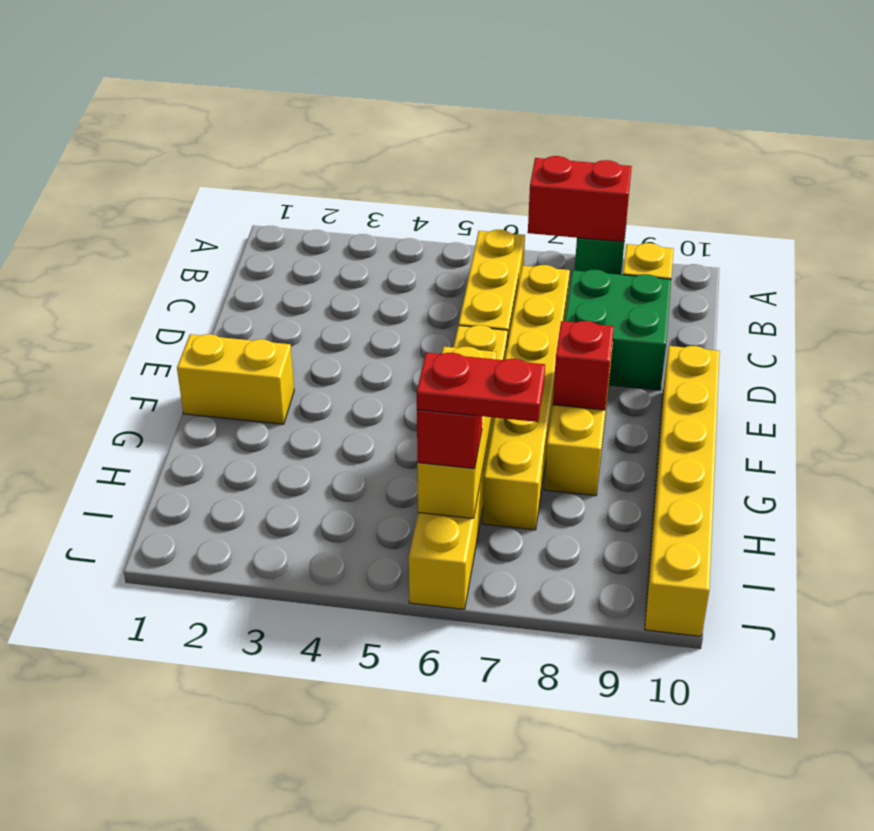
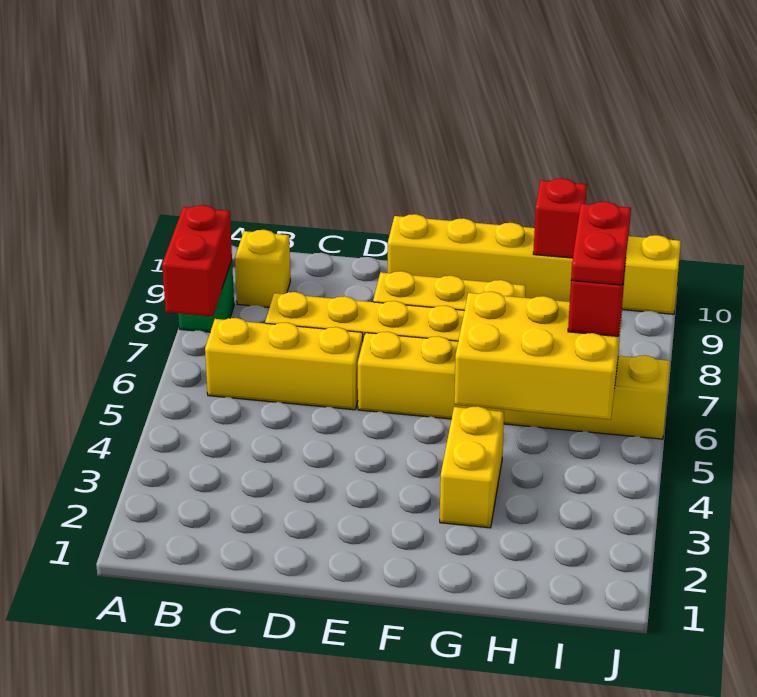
green brick C8:D9 level 1 -> none
yellow brick F1:F2 level 1 -> yellow brick G3:G4 level 1
red brick F8 level 2 -> red brick H10 level 2
yellow brick G6:I6 level 2 -> yellow brick G5:I6 level 2

